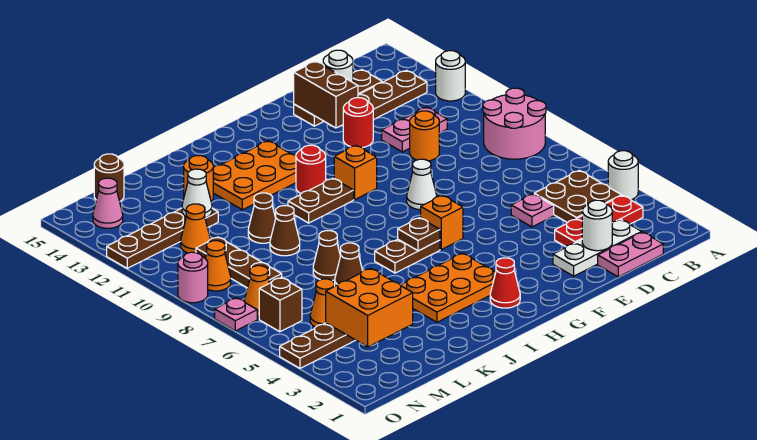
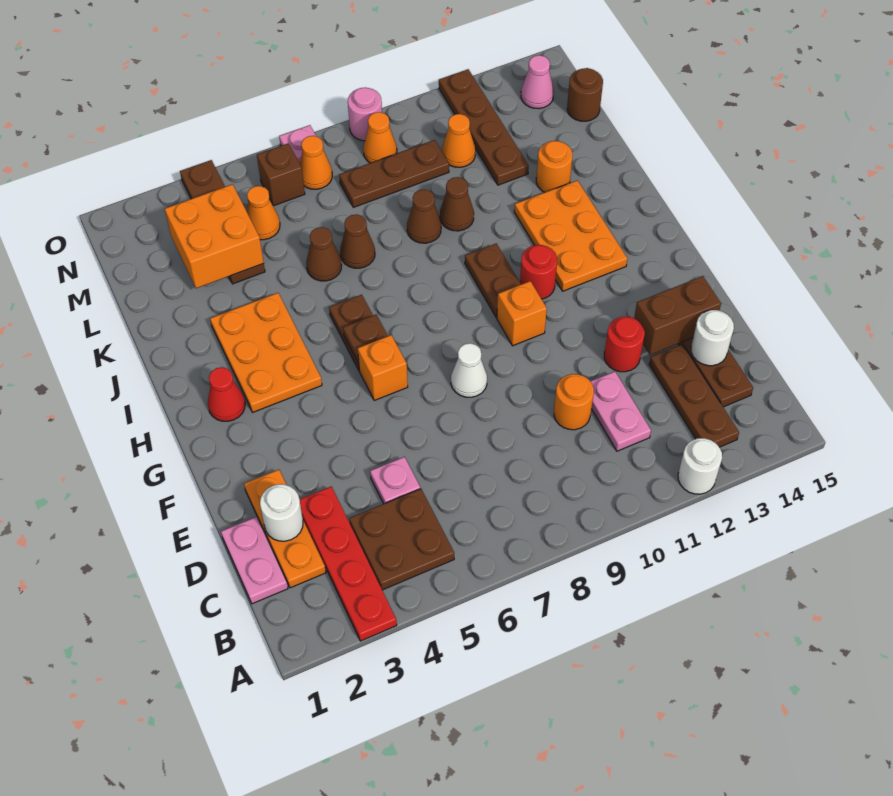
white round brick A4 level 1 -> none
pink round brick A8:B9 level 1 -> none
red plate B3:D3 level 1 -> red plate A3:D3 level 1
white plate C2:E2 level 1 -> orange plate C2:E2 level 1
white cone L12 level 2 -> none

